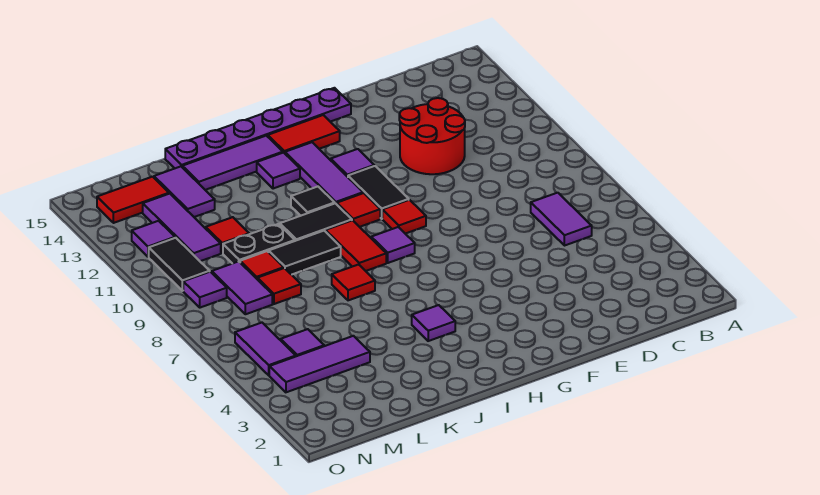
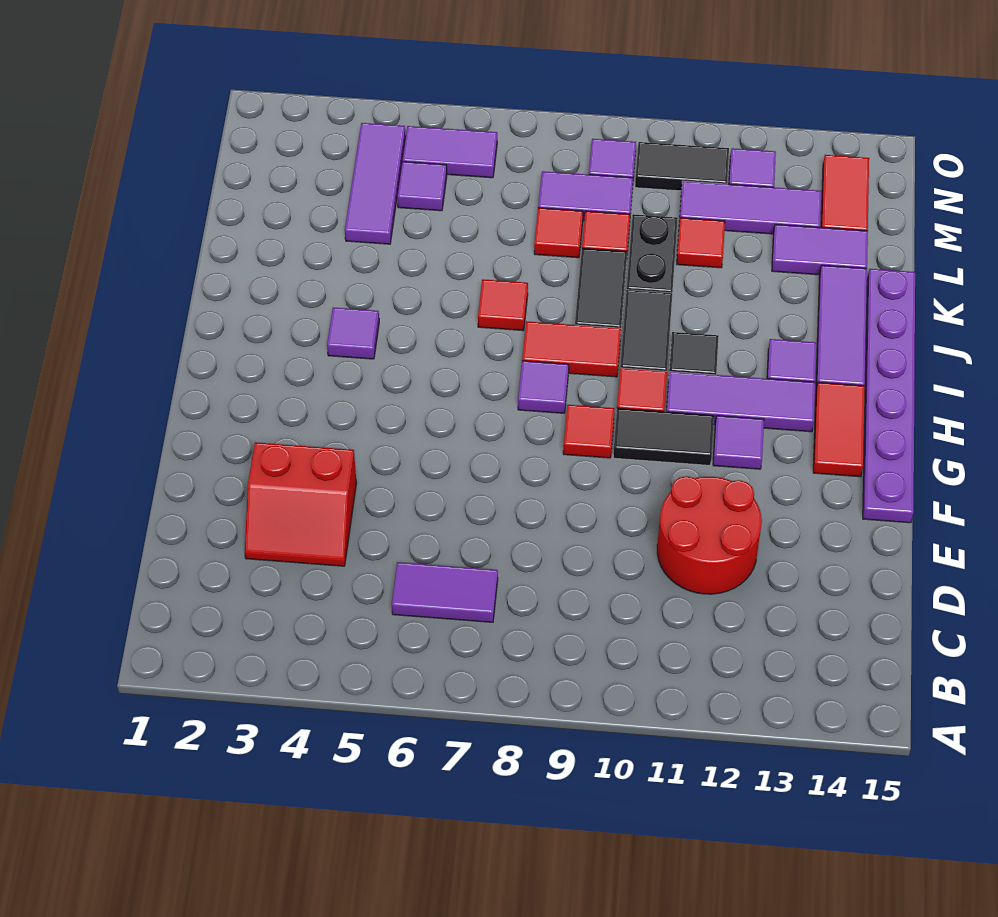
none -> red slope D3:E4 level 1 top E

